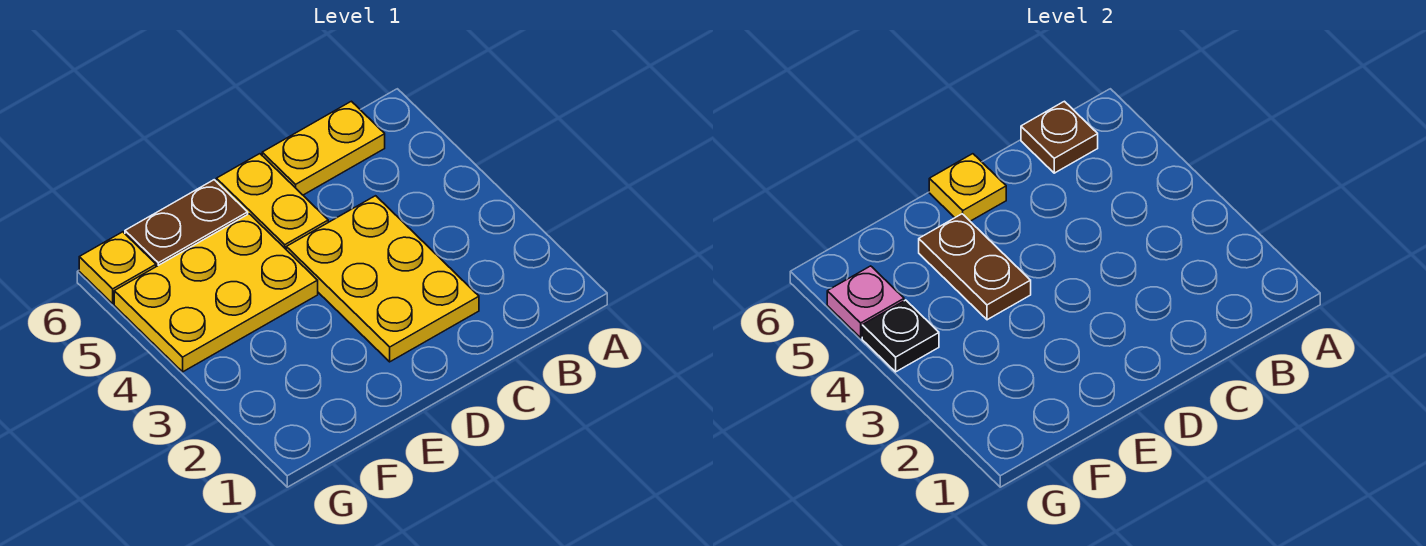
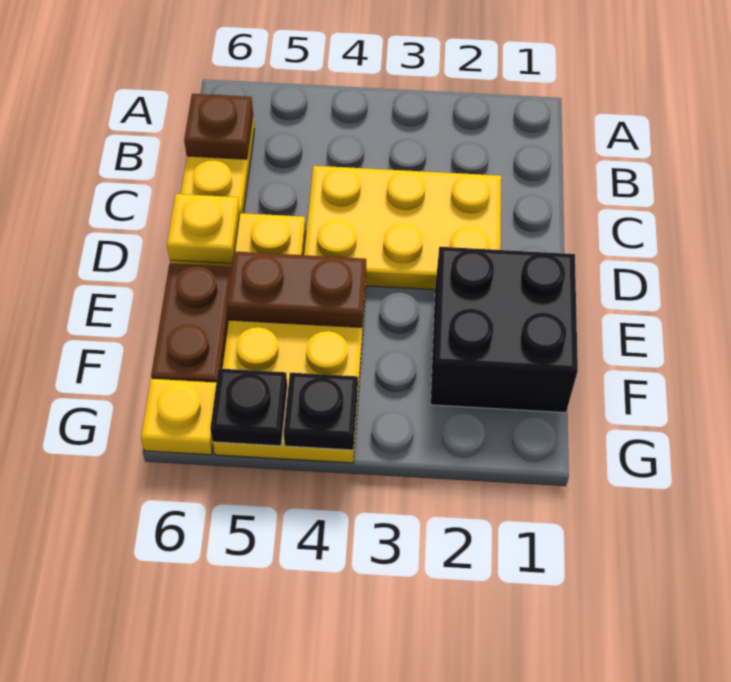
none -> black brick E1:F2 level 1
pink plate G5 level 2 -> black plate G5 level 2

